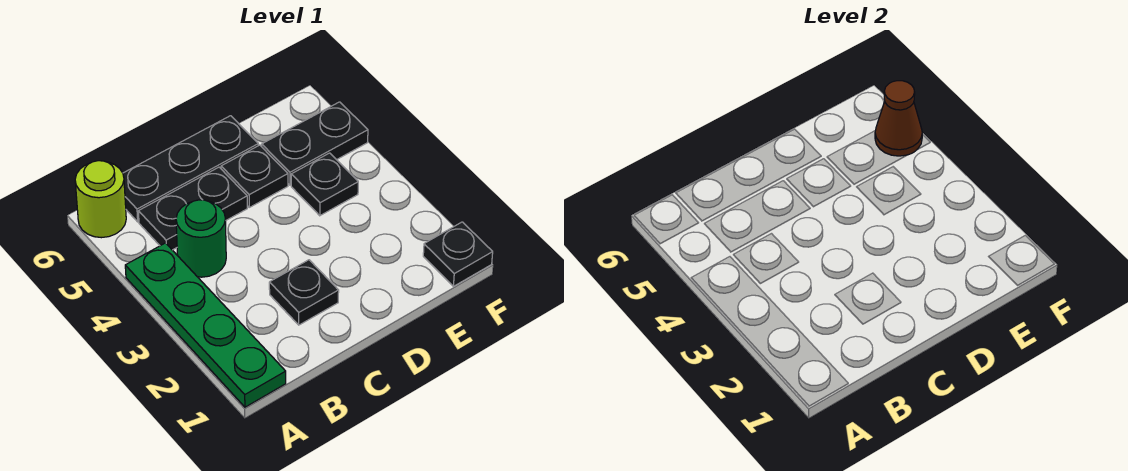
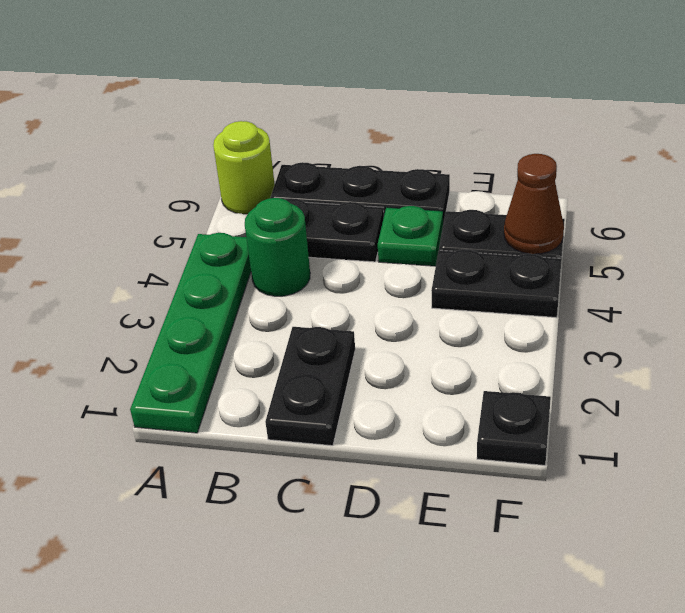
black plate C2 level 1 -> black plate C1:C2 level 1
black plate D5 level 1 -> green plate D5 level 1
black plate E4 level 1 -> black plate E4:F4 level 1

